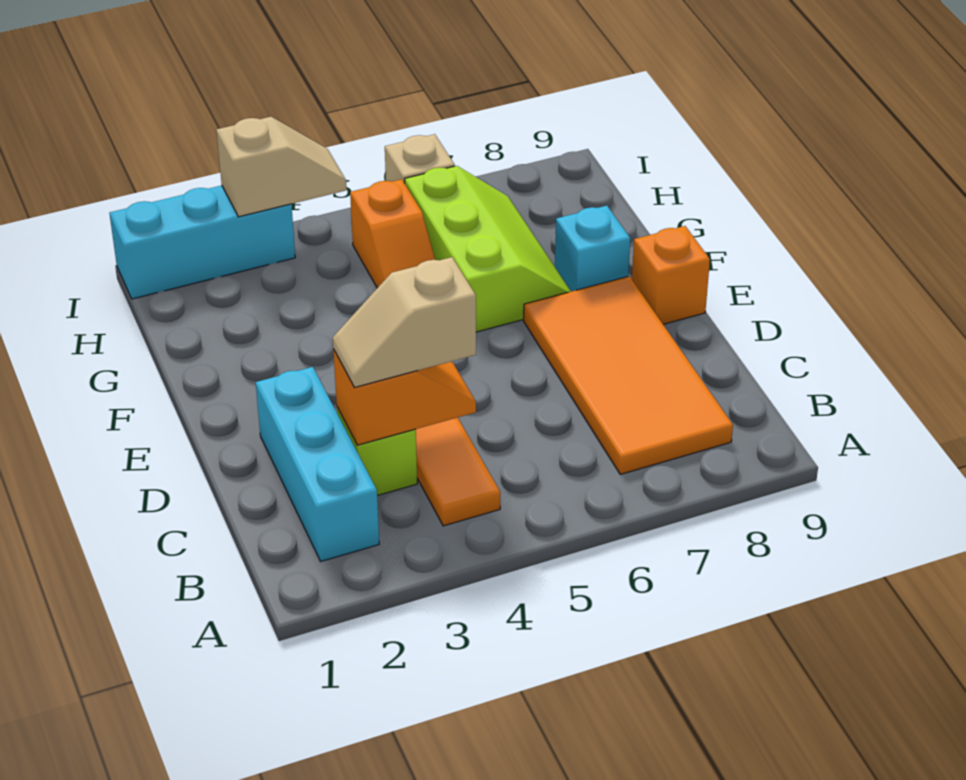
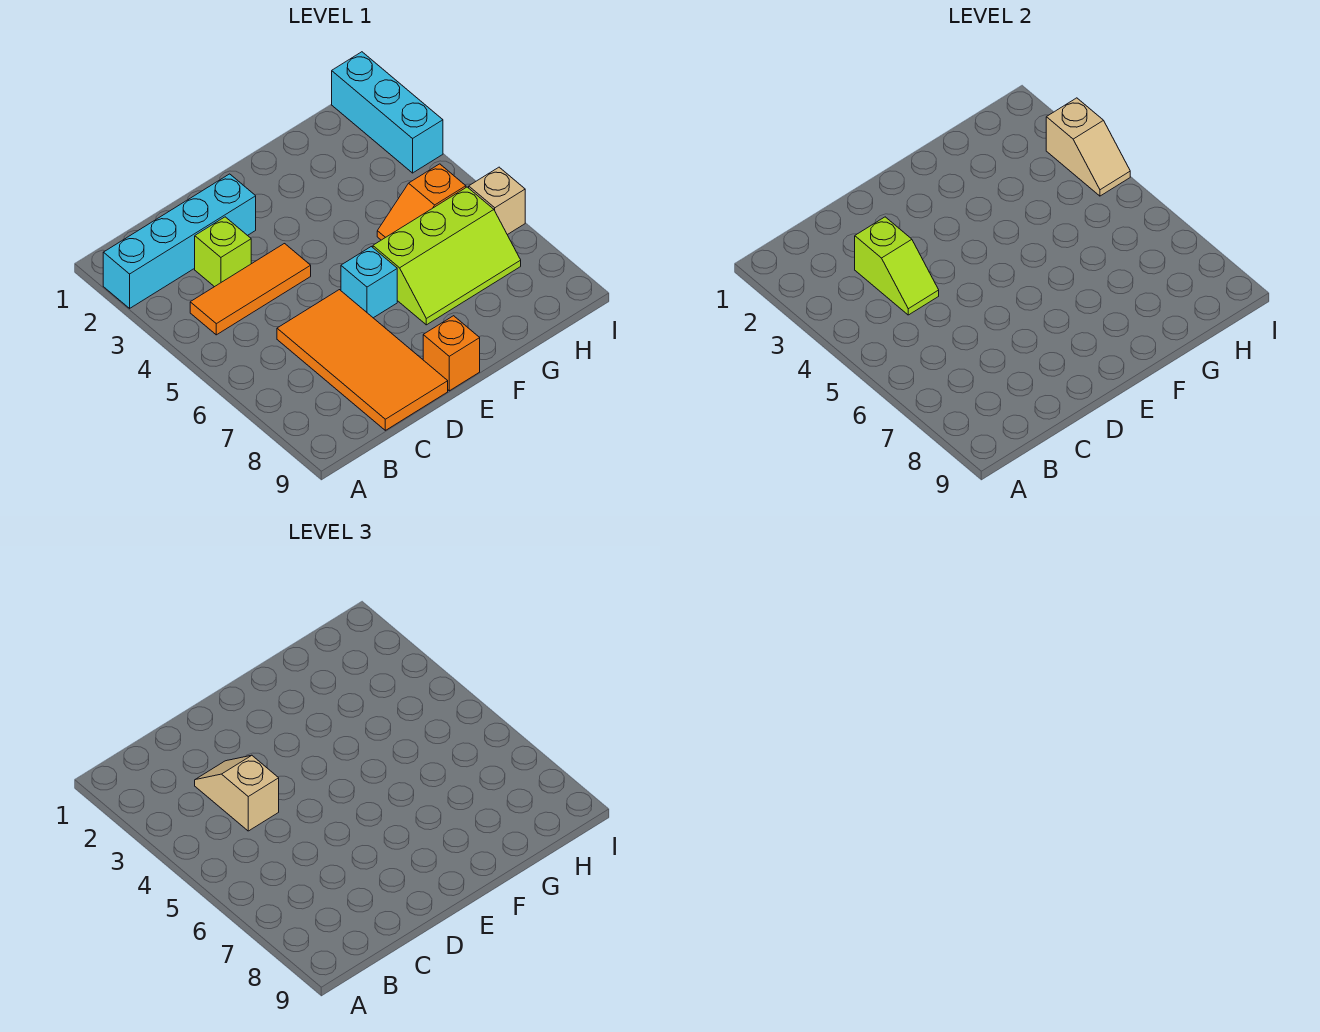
cyan brick B2:D2 level 1 -> cyan brick A2:D2 level 1
orange tile B7:E8 level 1 -> orange tile C6:D9 level 1
orange slope C3:C4 level 2 top 3 -> lime slope C3:C4 level 2 top 3
cyan brick F8 level 1 -> cyan brick E6 level 1

